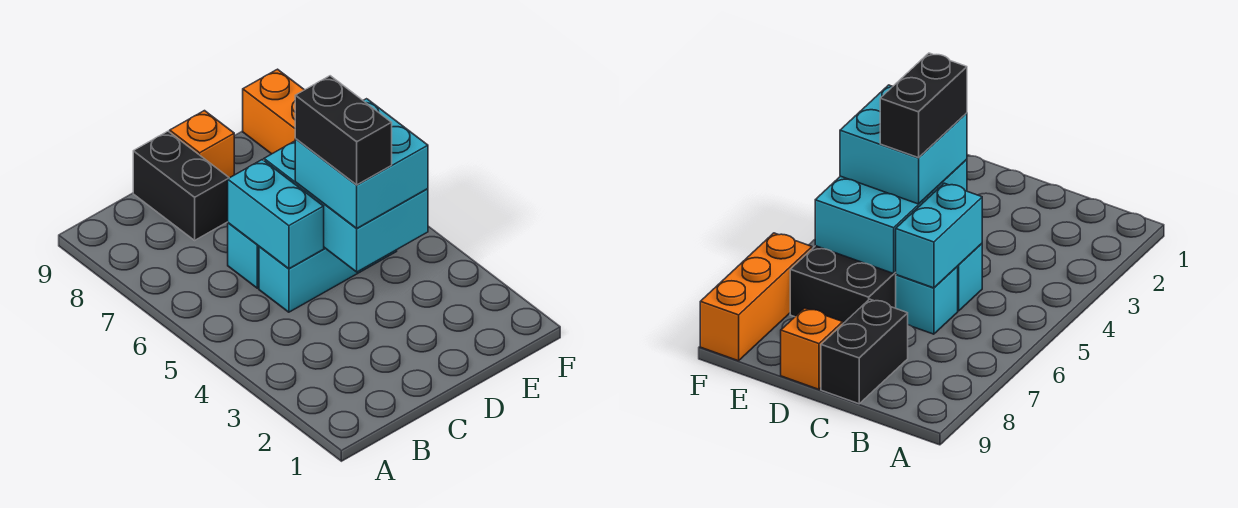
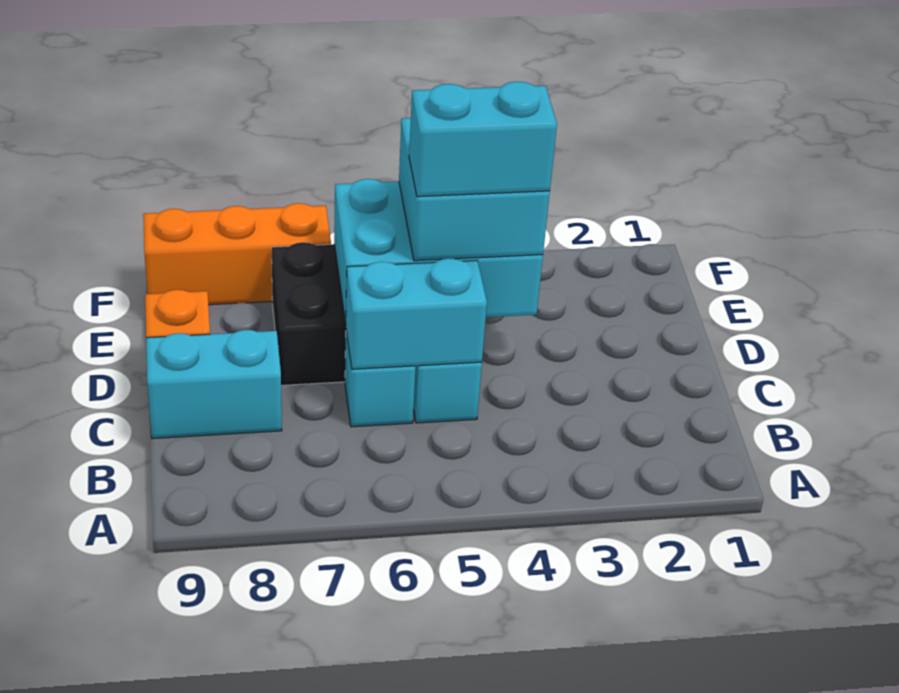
black brick C8:C9 level 1 -> cyan brick C8:C9 level 1
black brick D4:D5 level 4 -> cyan brick D4:D5 level 4

